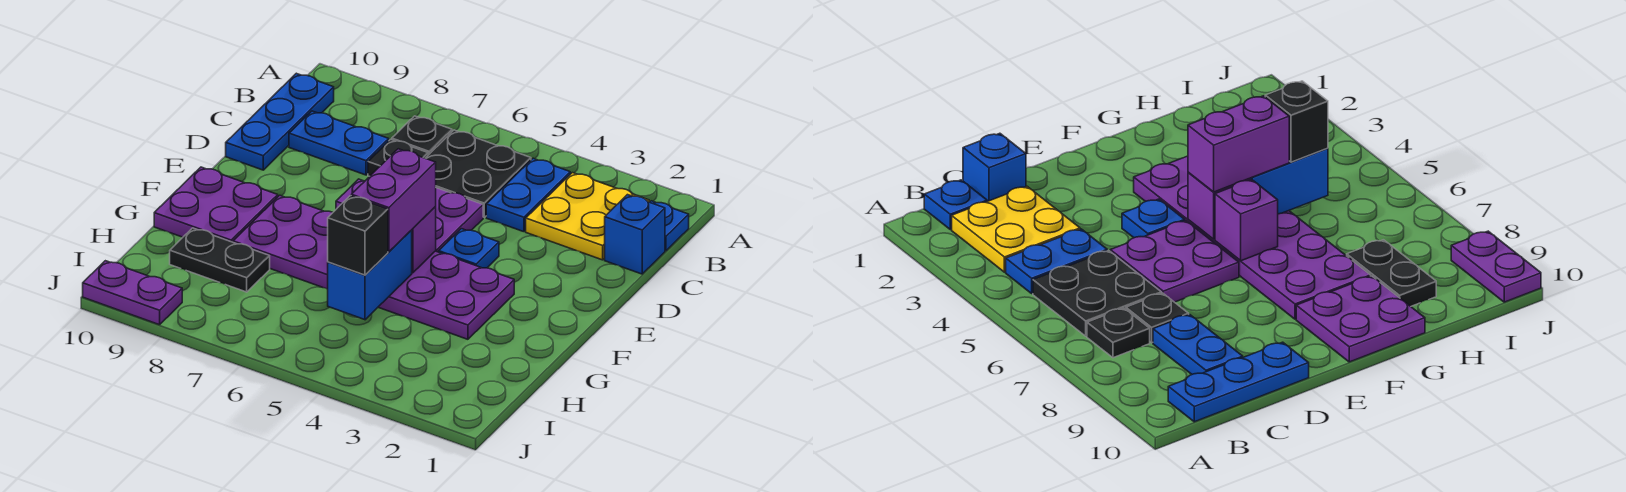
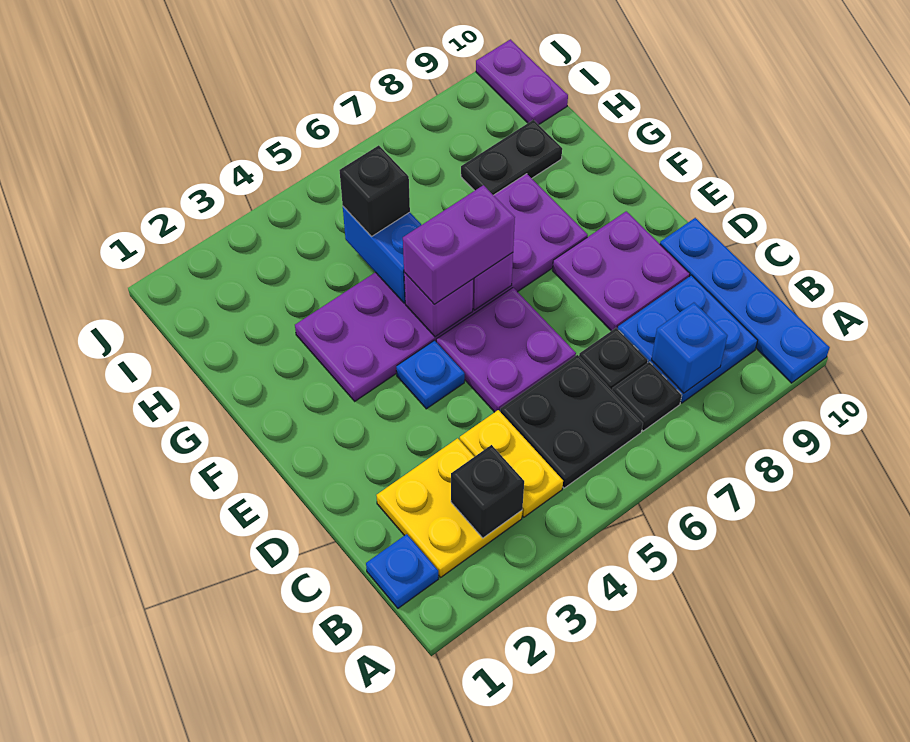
none -> black brick B3 level 2
blue plate B4:C4 level 1 -> yellow plate B4:C4 level 1
blue plate B10:D10 level 1 -> blue plate A10:D10 level 1
blue brick C1 level 1 -> blue brick B8 level 2
blue plate C8:C9 level 1 -> blue plate B8:C9 level 1
purple brick F5:G5 level 3 -> purple brick F5:F6 level 3
purple plate F9:G10 level 1 -> purple plate D8:E9 level 1
purple plate J9:J10 level 1 -> purple plate I10:J10 level 1

